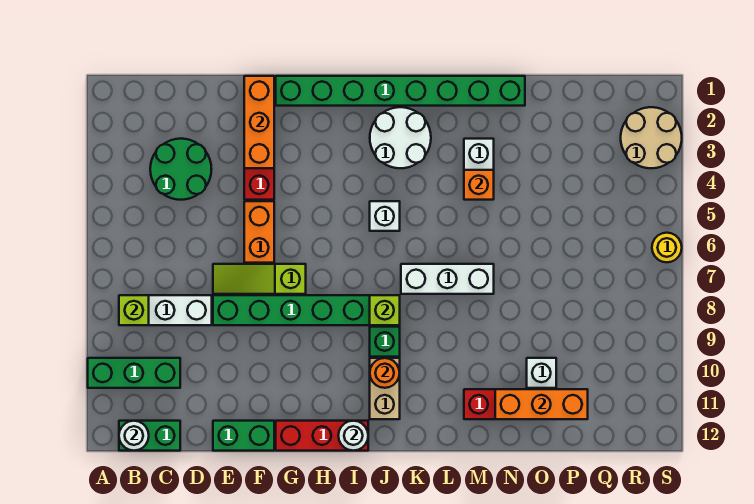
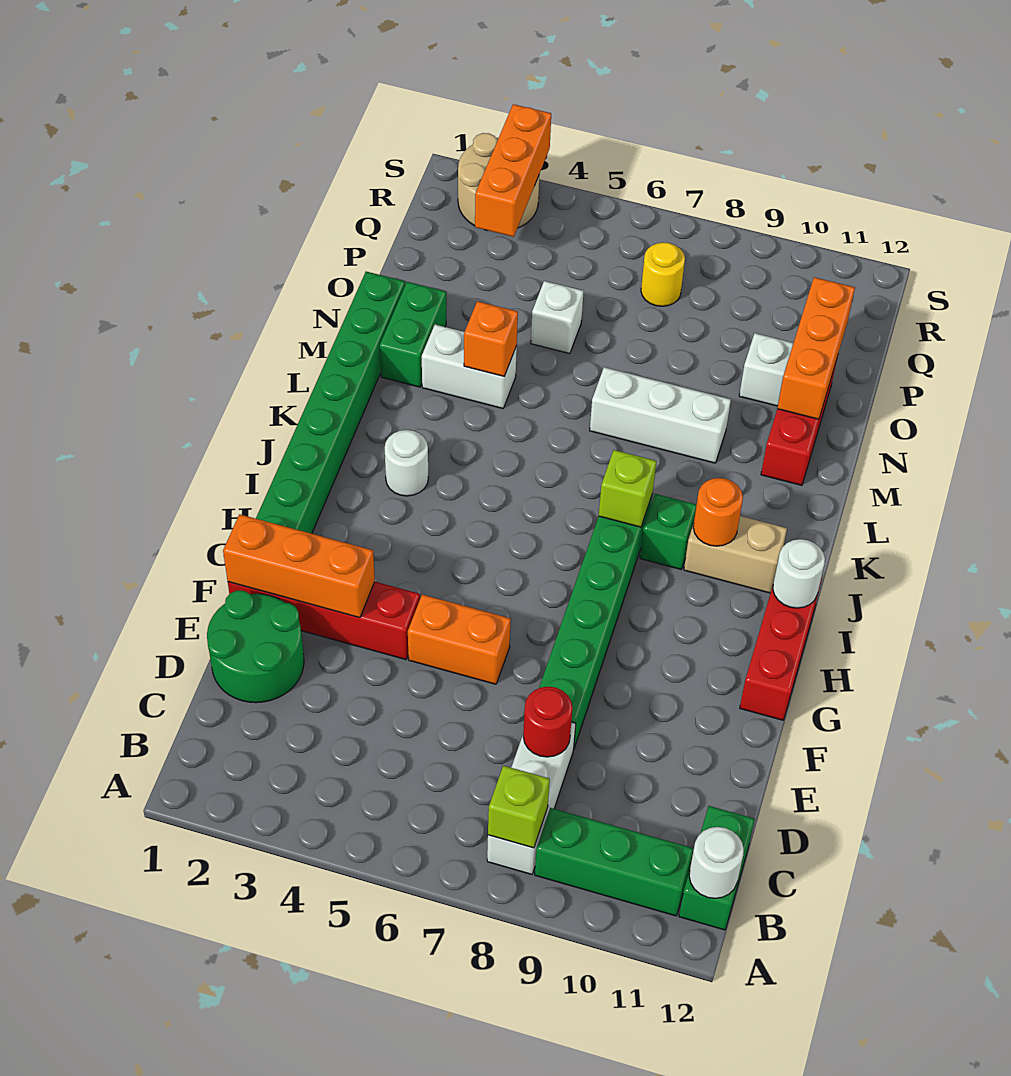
green brick A10:C10 level 1 -> green brick B9:B11 level 1
green round brick C3:D4 level 1 -> green round brick D1:E2 level 1
none -> red round brick D8 level 2
lime slope E7:G7 level 1 top G -> none
green brick E12:F12 level 1 -> green brick M2:N2 level 1
white round brick J2:K3 level 1 -> white round brick J3 level 1
white brick J5 level 1 -> white brick O5 level 1
white brick K7:M7 level 1 -> white brick M7:M9 level 1
none -> orange brick Q3:S3 level 2
yellow round brick S6 level 1 -> yellow round brick Q7 level 1

